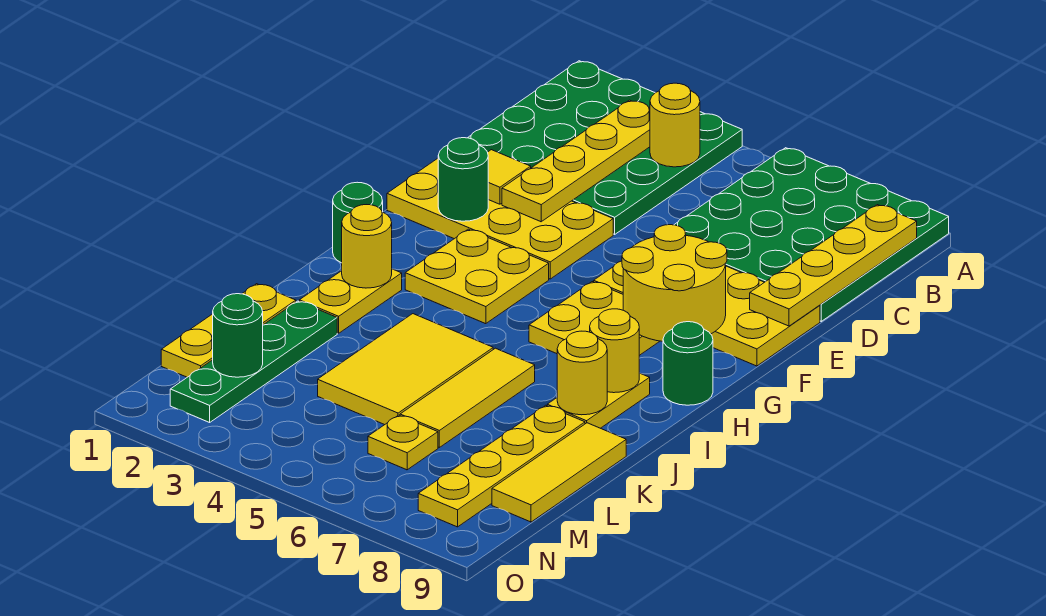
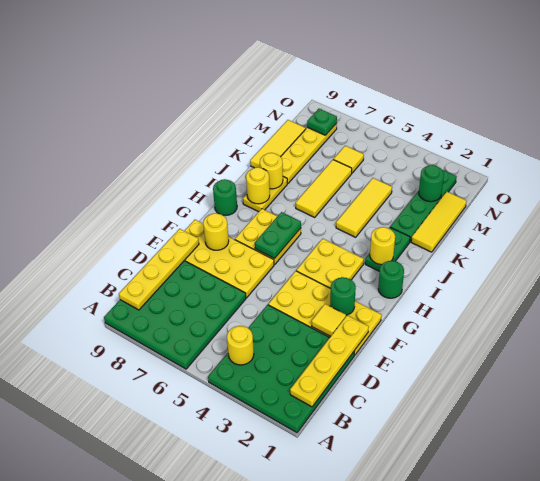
yellow plate B3:E3 level 2 -> yellow plate B1:E1 level 2
yellow round brick F7:G8 level 2 -> yellow round brick F8 level 2
none -> green plate G6:H6 level 2
yellow plate I2:J2 level 1 -> green plate I2:J2 level 1
yellow tile J4:L5 level 1 -> yellow tile J4:L4 level 1
yellow plate K1:M1 level 1 -> yellow tile K1:M1 level 1
yellow plate M6 level 1 -> yellow tile M6 level 1
none -> green plate N8 level 2

